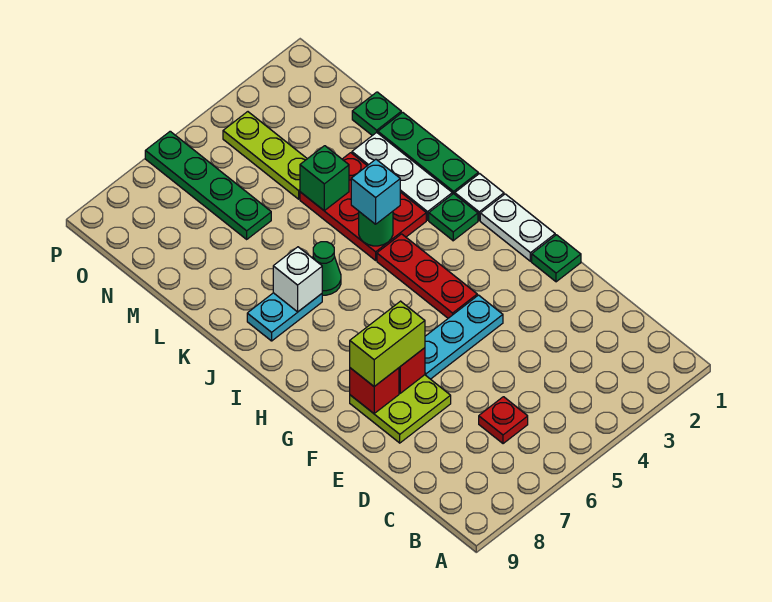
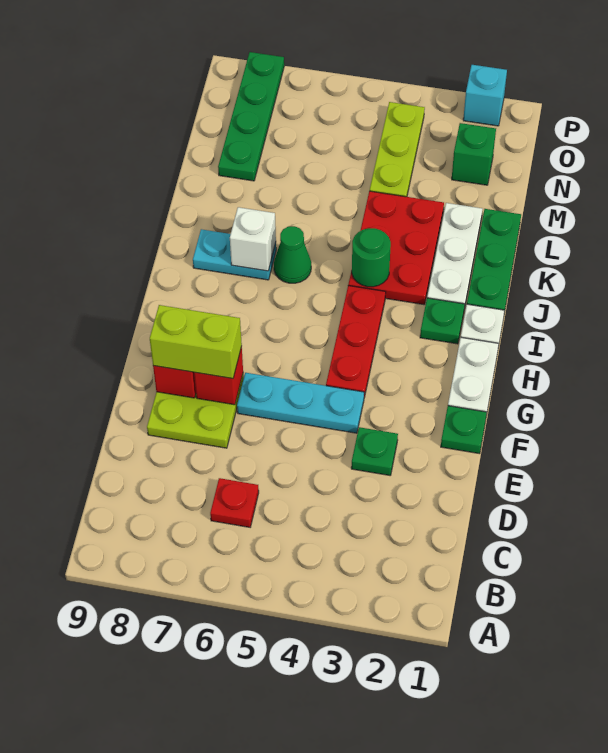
cyan brick J4 level 3 -> cyan brick P2 level 1
green brick L4 level 2 -> green brick N2 level 1
green plate M1 level 1 -> green plate E3 level 1
green plate M6:P6 level 1 -> green plate M8:P8 level 1

